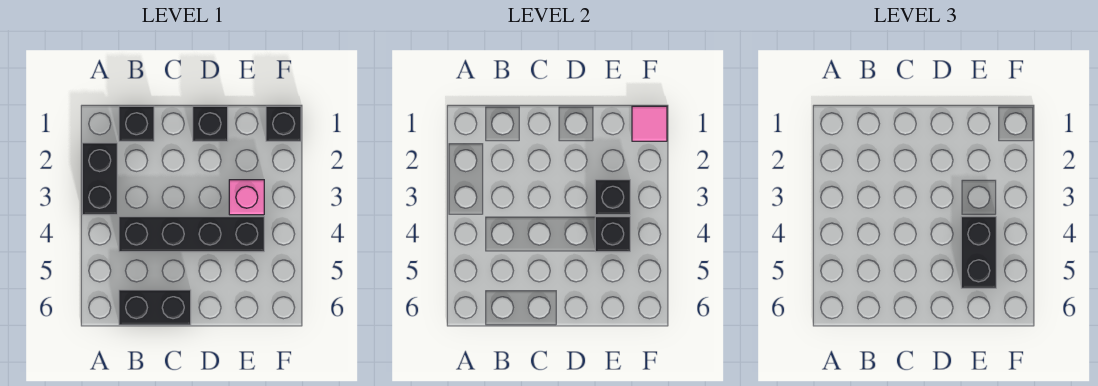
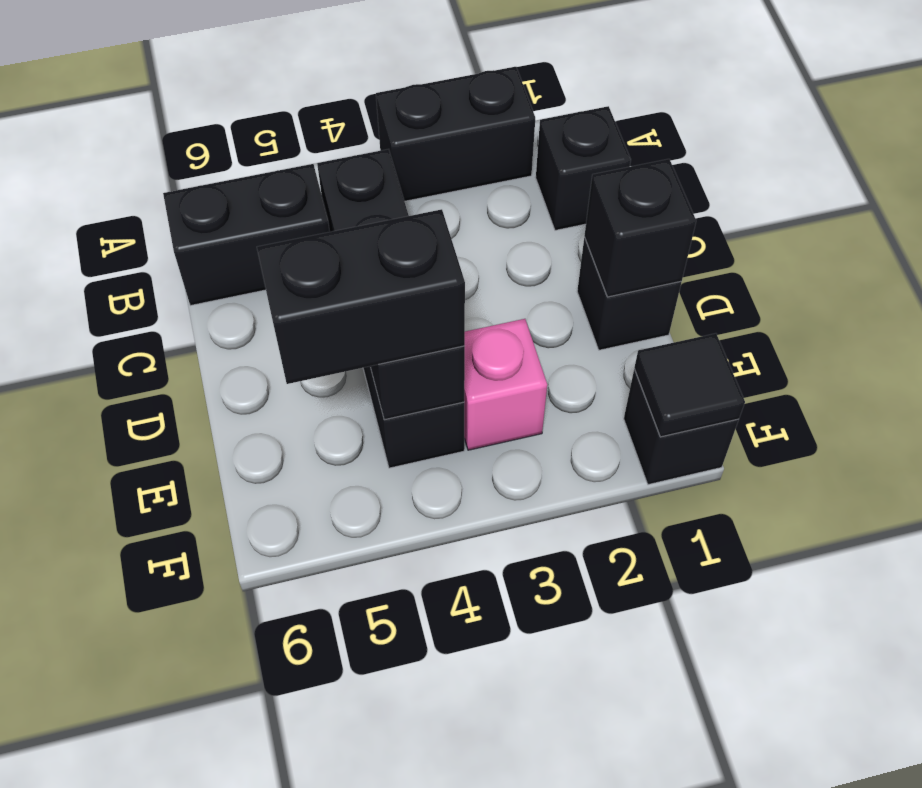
black brick B6:C6 level 1 -> black brick B5:B6 level 1
black brick E3 level 2 -> black brick D1 level 2
pink tile F1 level 2 -> black tile F1 level 2

